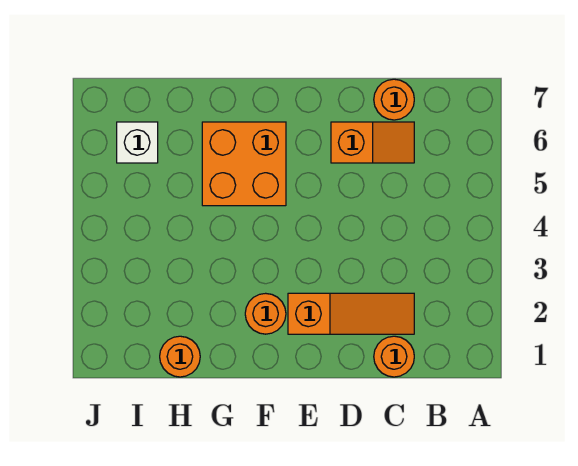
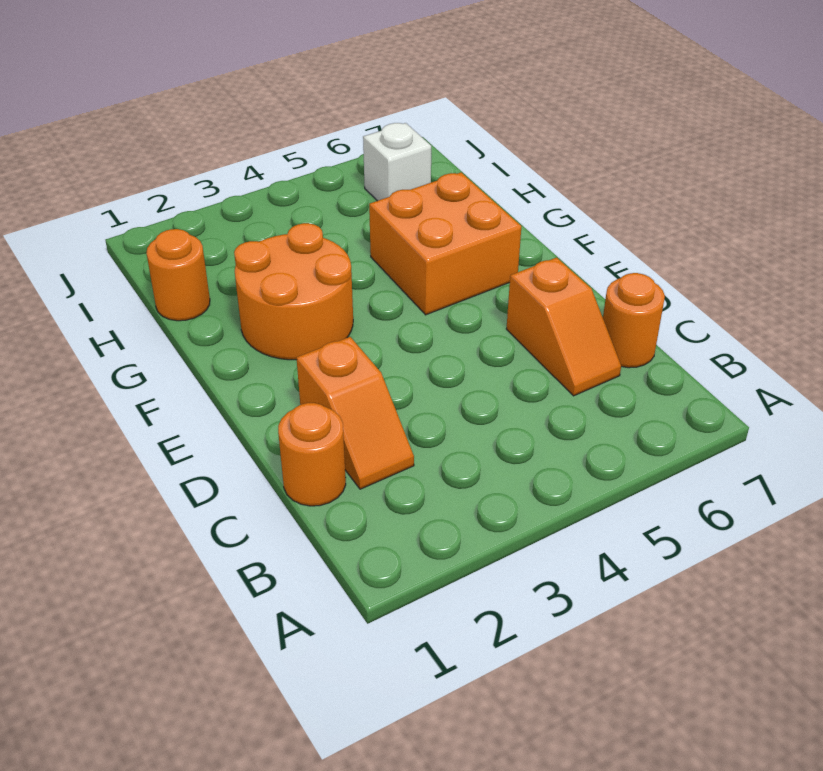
orange slope C2:E2 level 1 top E -> orange slope C2:D2 level 1 top D
orange round brick F2 level 1 -> orange round brick F2:G3 level 1

